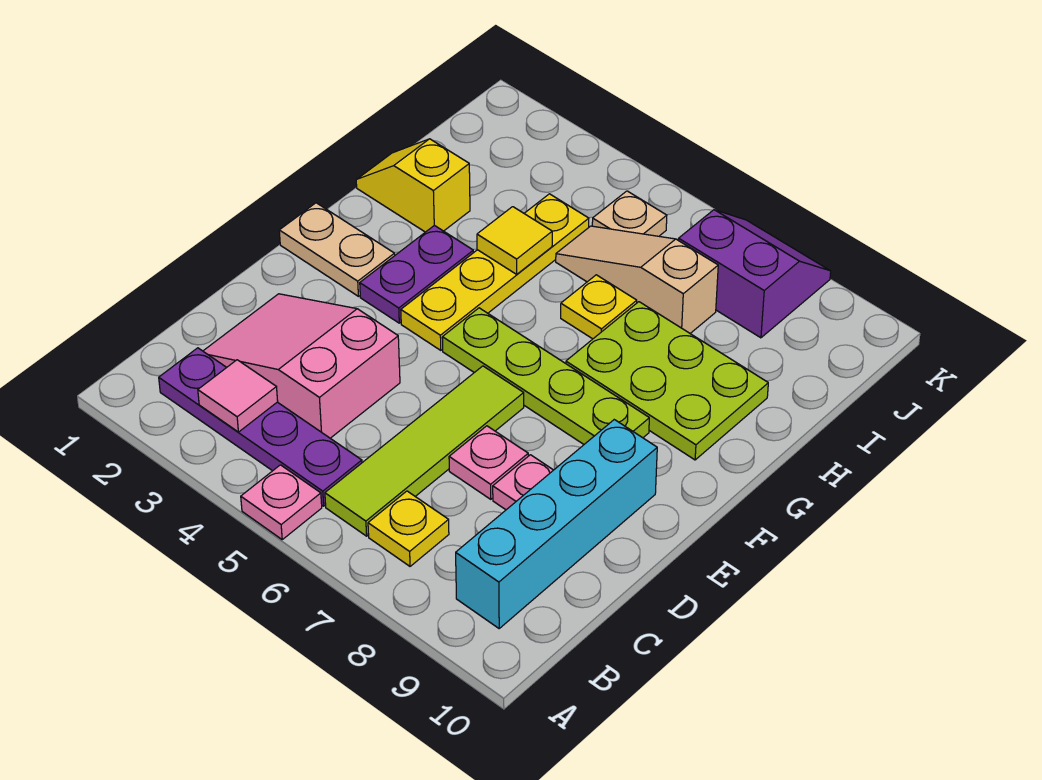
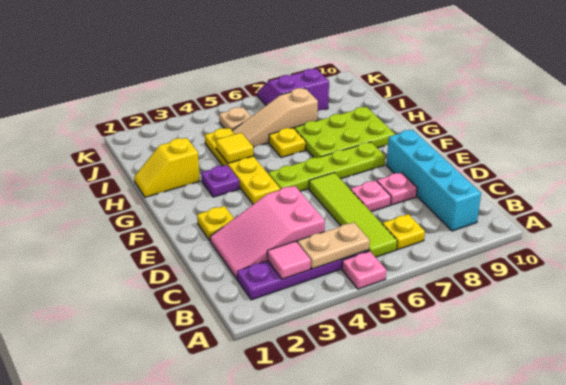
none -> yellow plate E2 level 1
tan plate F1:F2 level 1 -> tan plate B4:B5 level 2
purple plate F3:G3 level 1 -> purple plate G3 level 1

